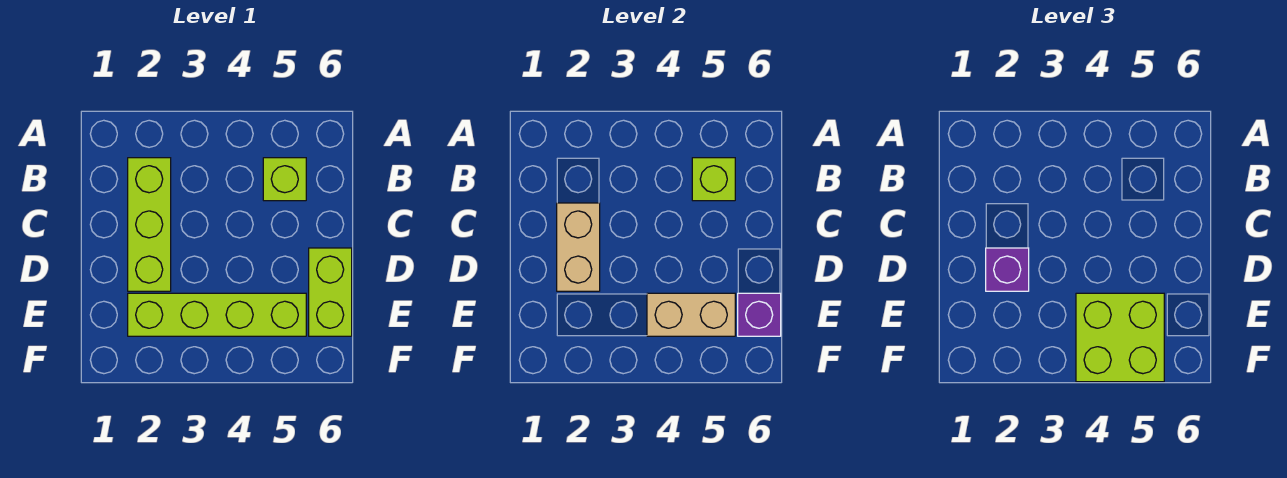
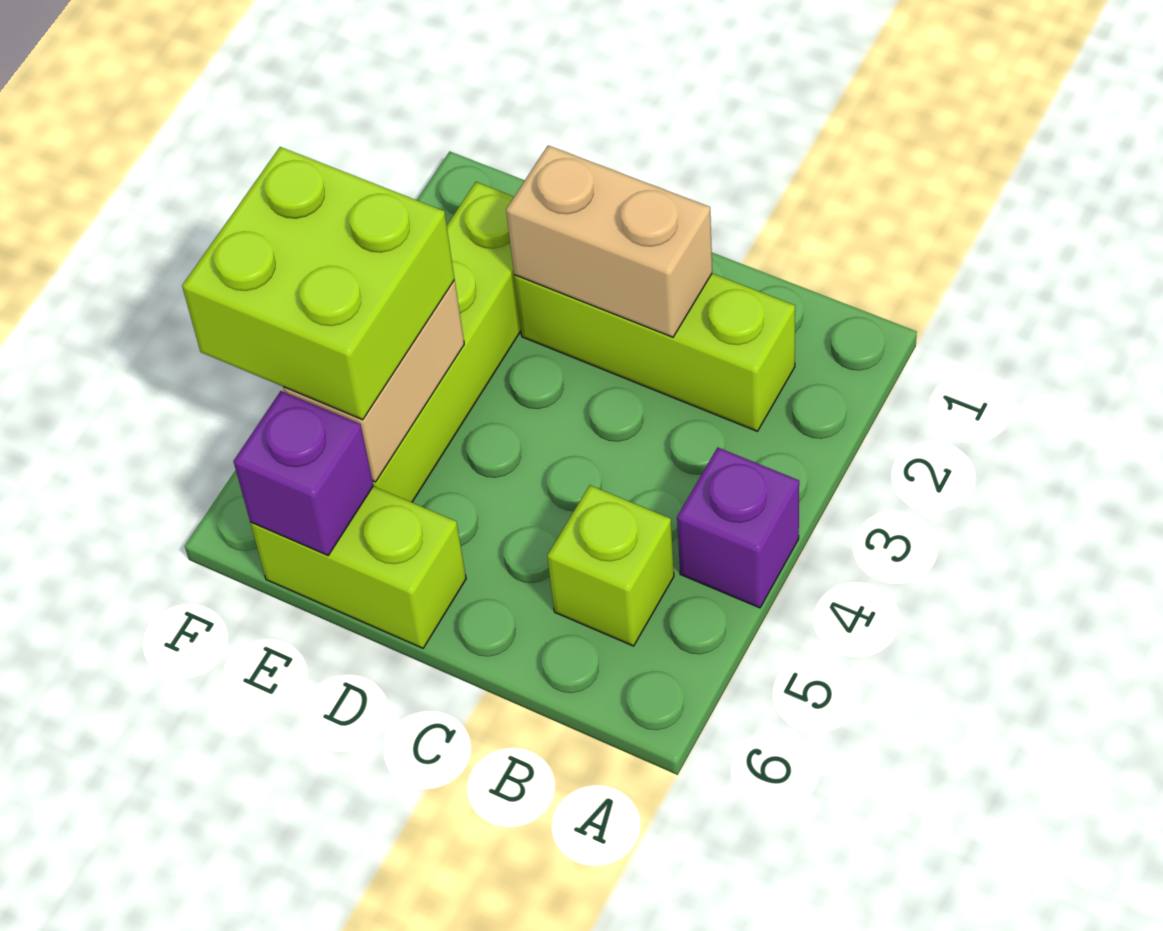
lime brick B5 level 2 -> none
purple brick D2 level 3 -> purple brick A4 level 1

